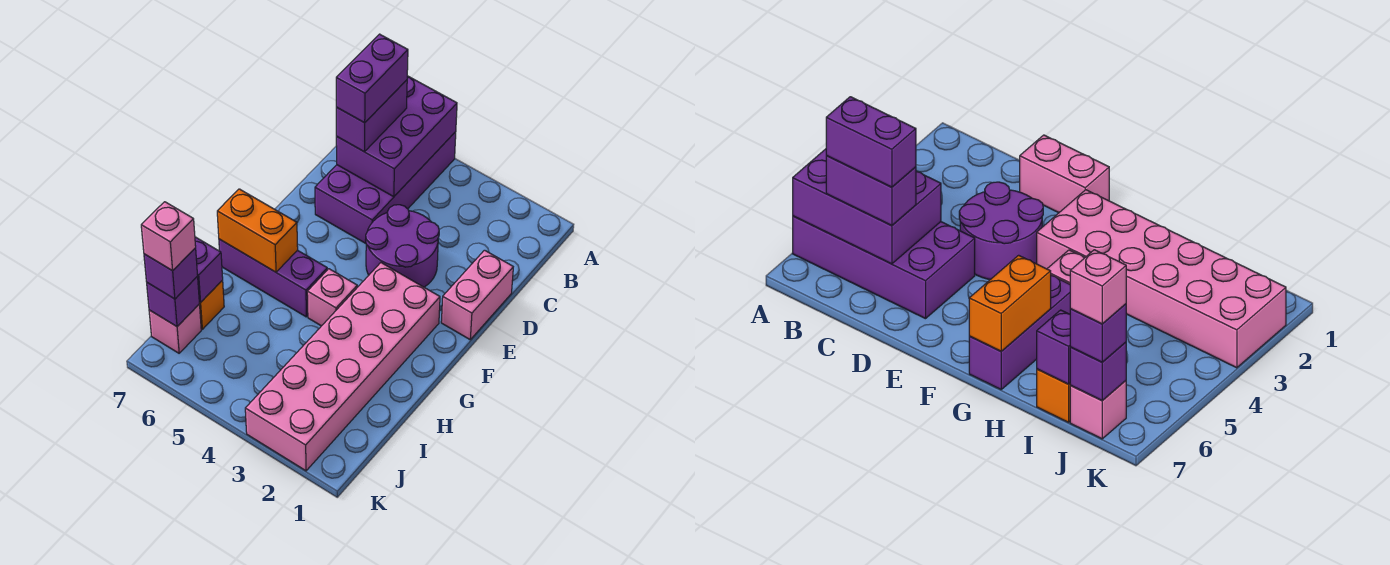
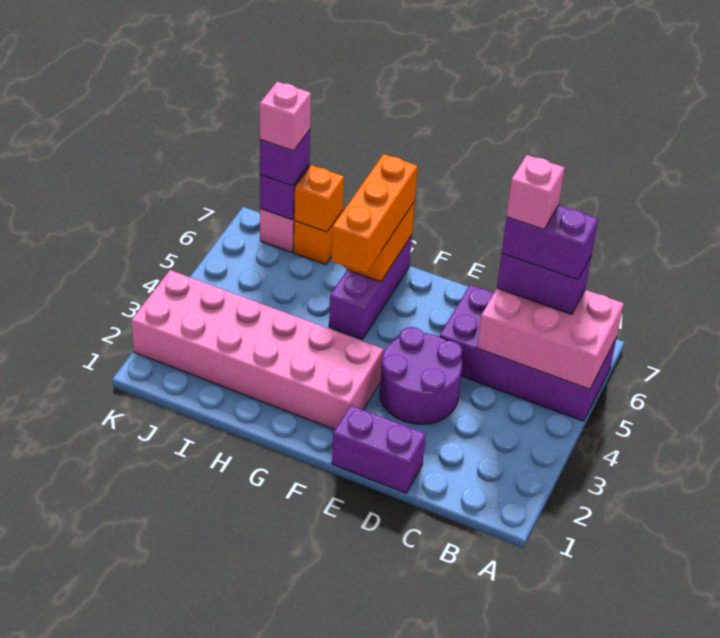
purple brick A5:C6 level 2 -> pink brick A5:C6 level 2
pink brick D1:E1 level 1 -> purple brick D1:E1 level 1
pink brick G4 level 1 -> pink brick C6 level 5
none -> orange brick G5:G7 level 3
purple brick I7 level 2 -> orange brick I7 level 2

